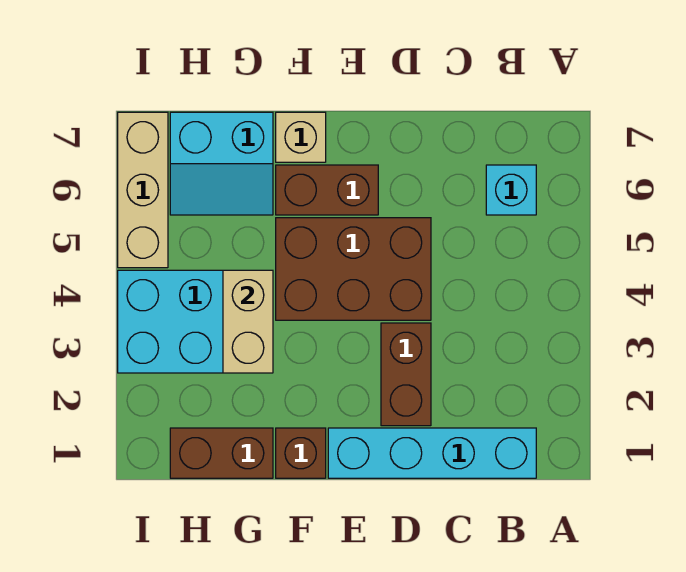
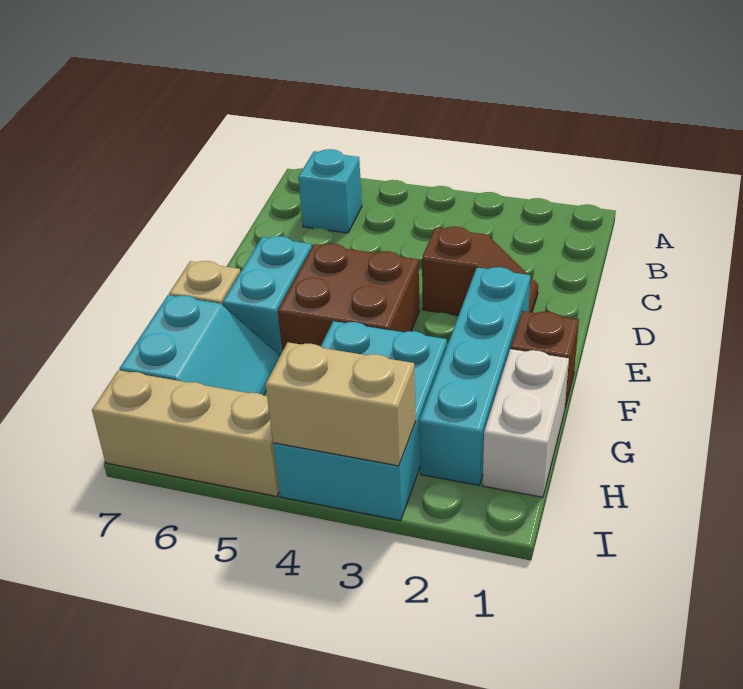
cyan brick B1:E1 level 1 -> cyan brick E2:H2 level 1
brown brick D2:D3 level 1 -> brown slope D2:D3 level 1 top 3
brown brick D4:F5 level 1 -> brown brick E4:F5 level 1
brown brick E6:F6 level 1 -> cyan brick E6:F6 level 1
brown brick G1:H1 level 1 -> white brick G1:H1 level 1
tan brick G3:G4 level 2 -> tan brick I3:I4 level 2

